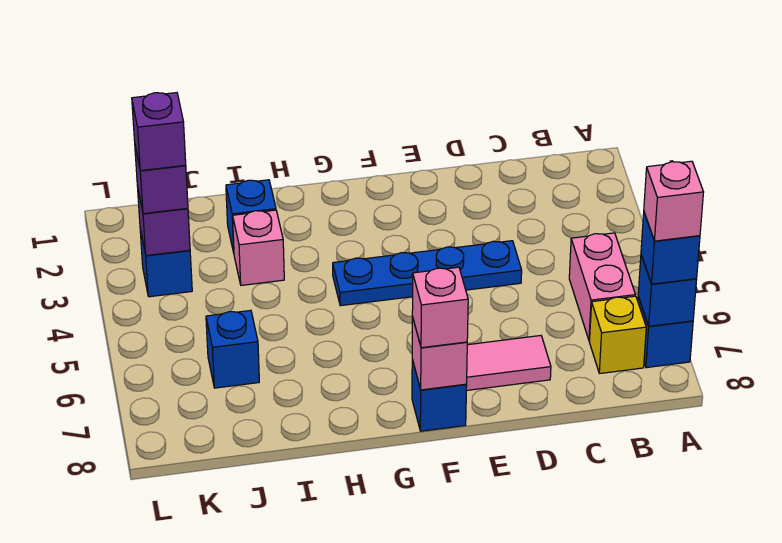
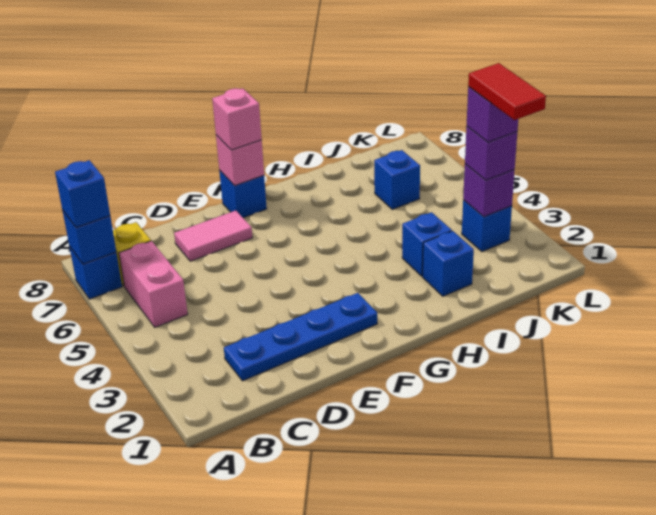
pink brick A7 level 4 -> none
blue plate D4:G4 level 1 -> blue plate C2:F2 level 1
pink brick I3 level 1 -> blue brick I3 level 1
none -> red tile K2:K3 level 5

